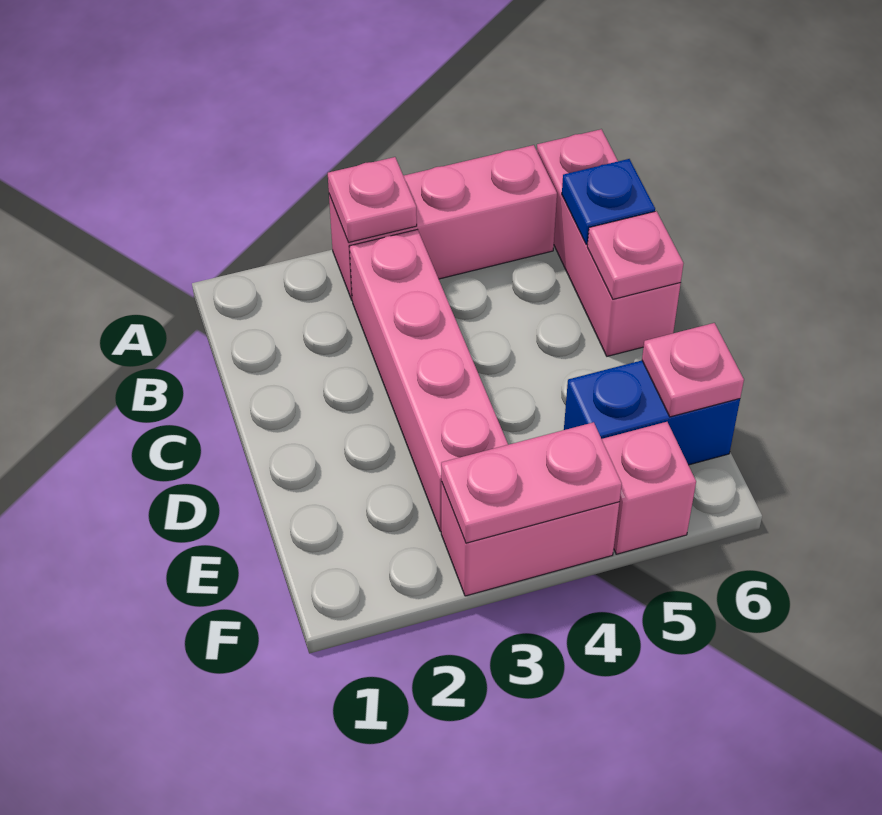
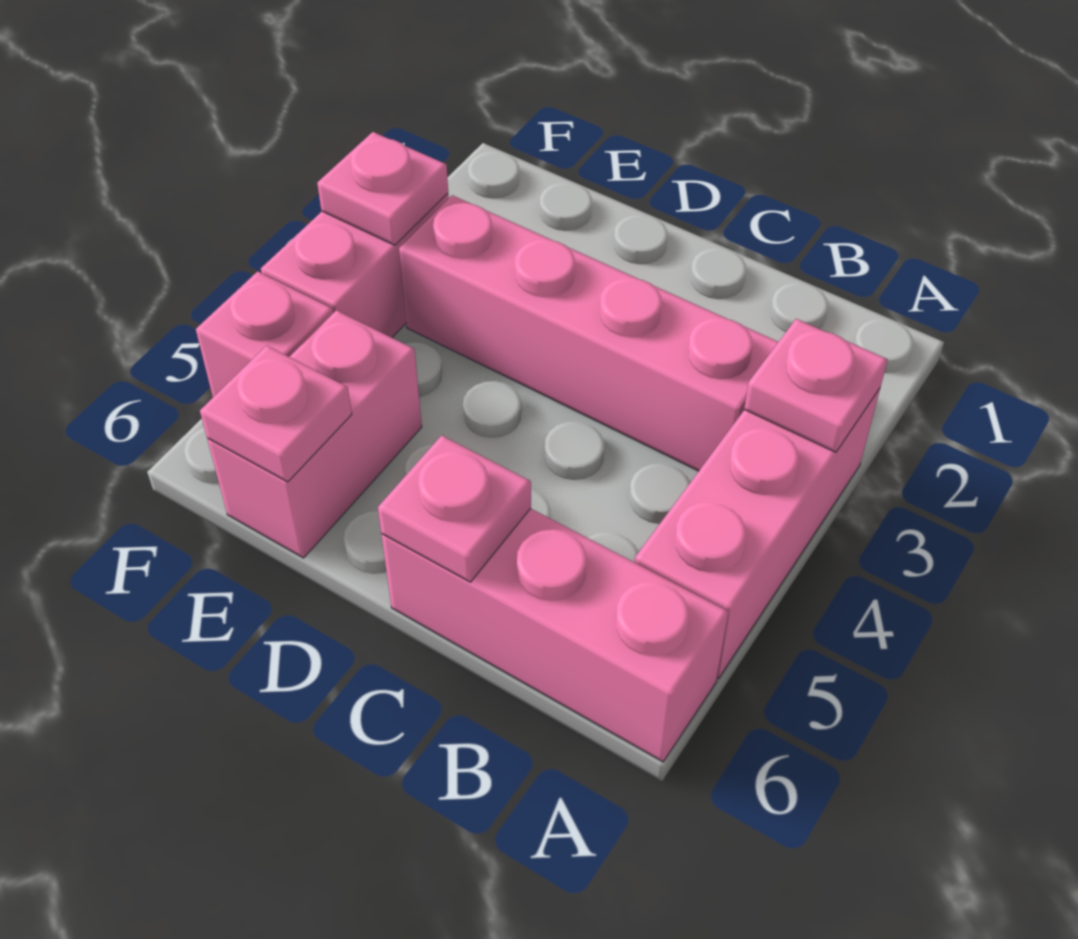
blue plate B6 level 2 -> none
blue brick E5:E6 level 1 -> pink brick E5:E6 level 1
pink plate F3:F4 level 2 -> pink plate F3 level 2

